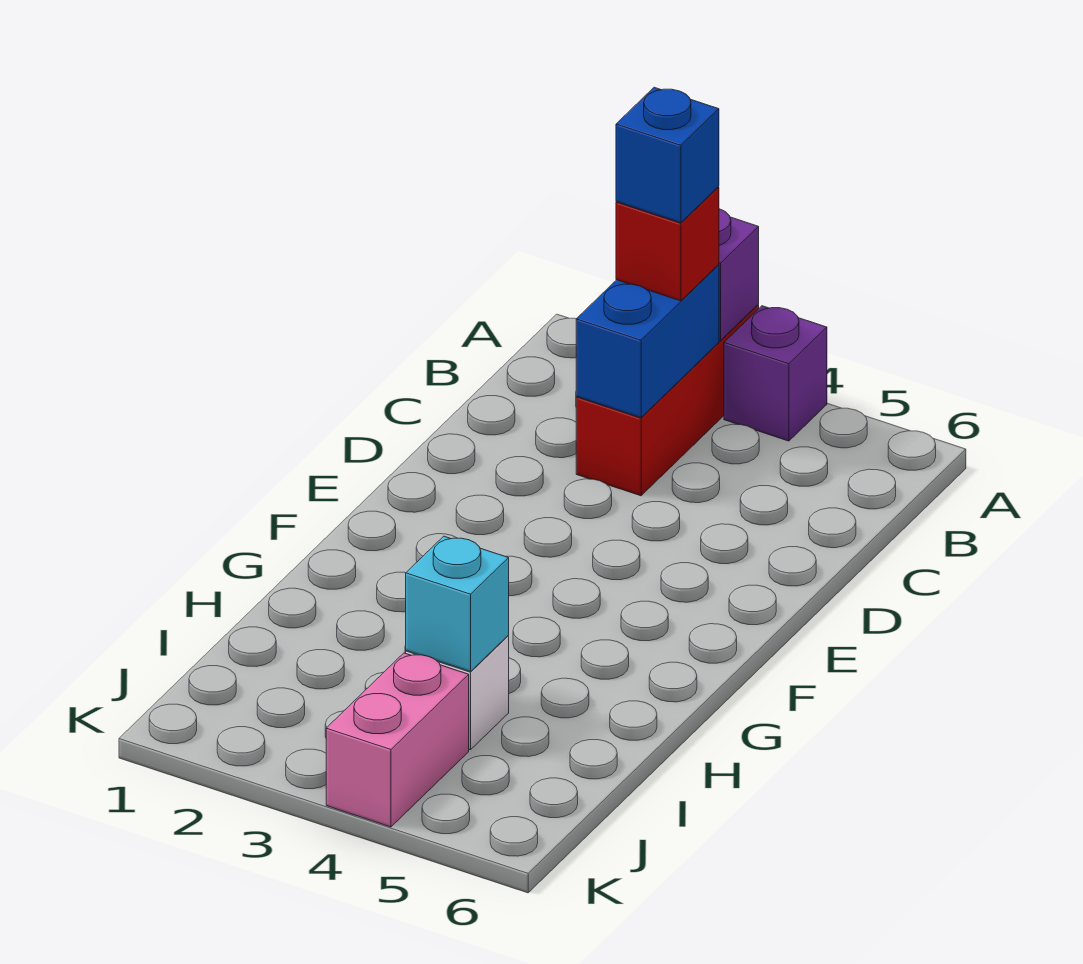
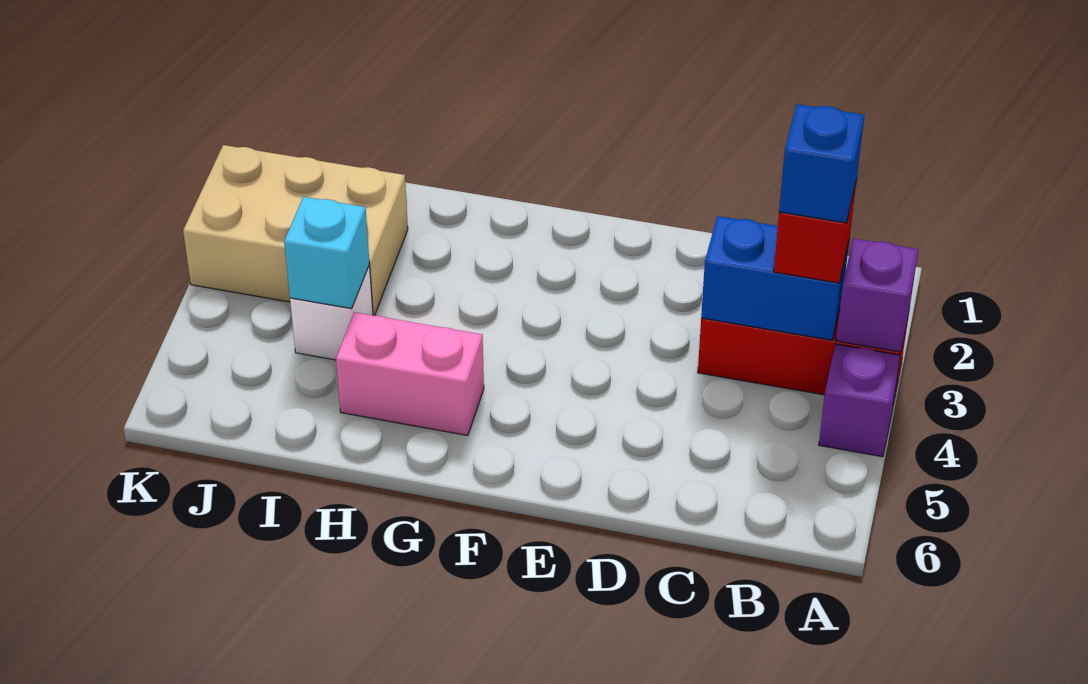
none -> tan brick I2:K3 level 1
pink brick J4:K4 level 1 -> pink brick G5:H5 level 1

